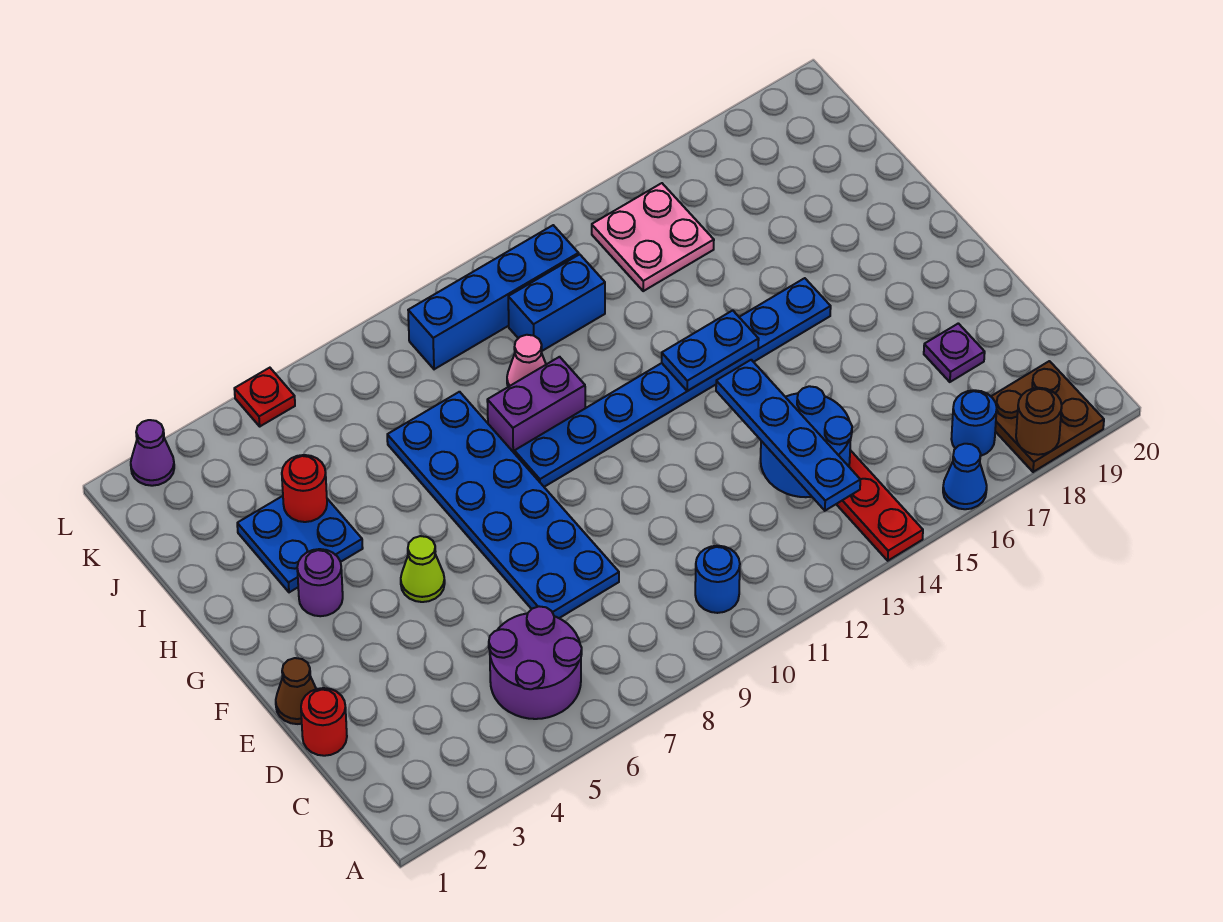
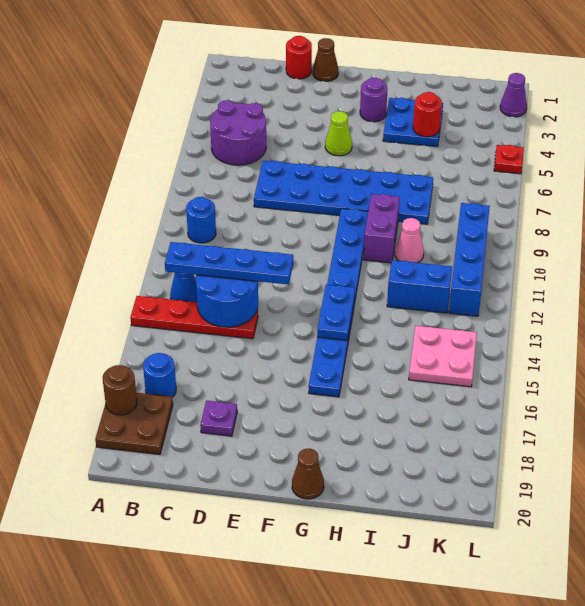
blue cone A16 level 1 -> blue cone B13 level 1
none -> brown cone G20 level 1
blue brick J11:J12 level 1 -> blue brick I12:J12 level 1

